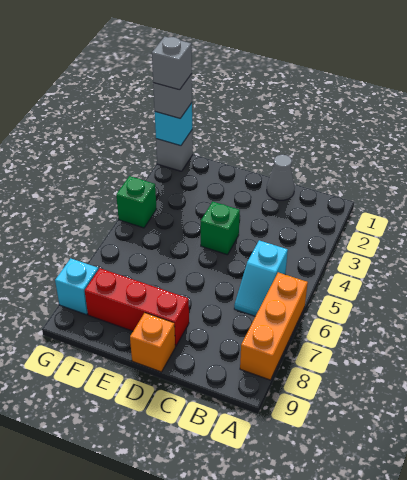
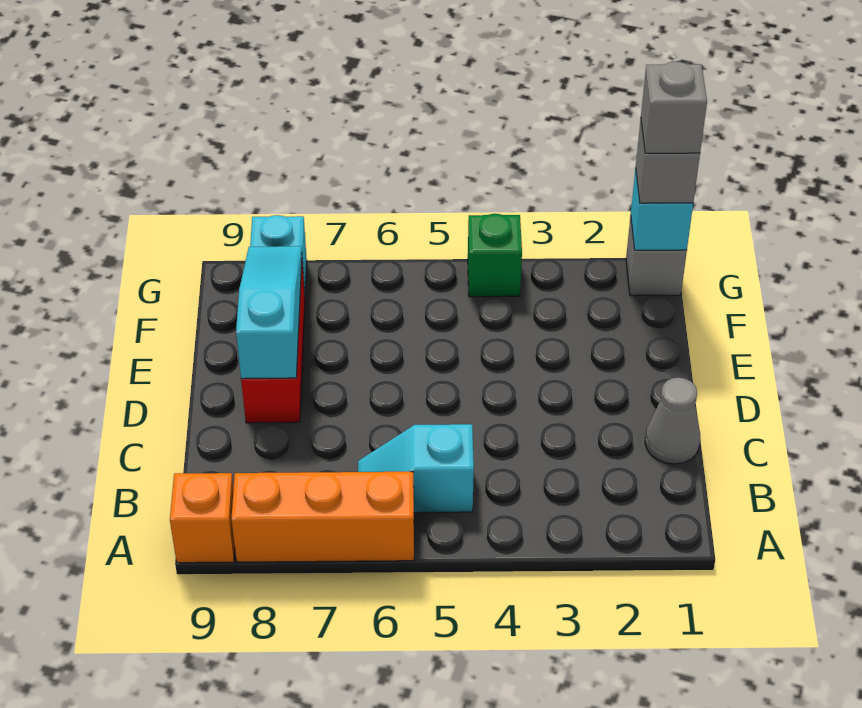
green brick D4 level 1 -> none
none -> cyan slope D8:F8 level 2 top D
orange brick D9 level 1 -> orange brick A9 level 1

